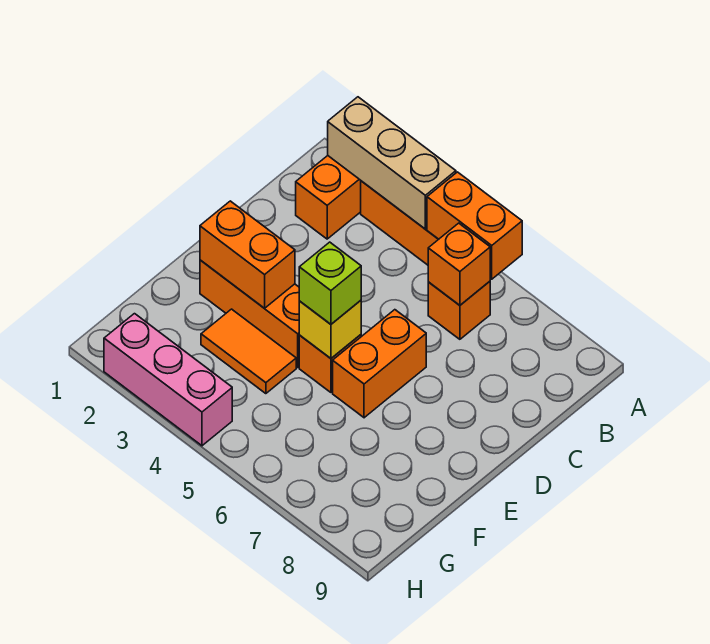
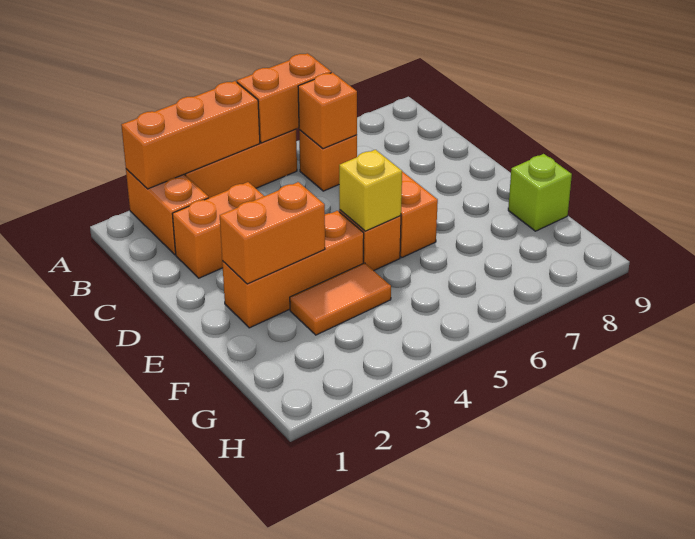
tan brick A2:A4 level 2 -> orange brick A2:A4 level 2
none -> orange brick C2:C3 level 1
lime brick E5 level 3 -> lime brick F9 level 1
pink brick H2:H4 level 1 -> none

